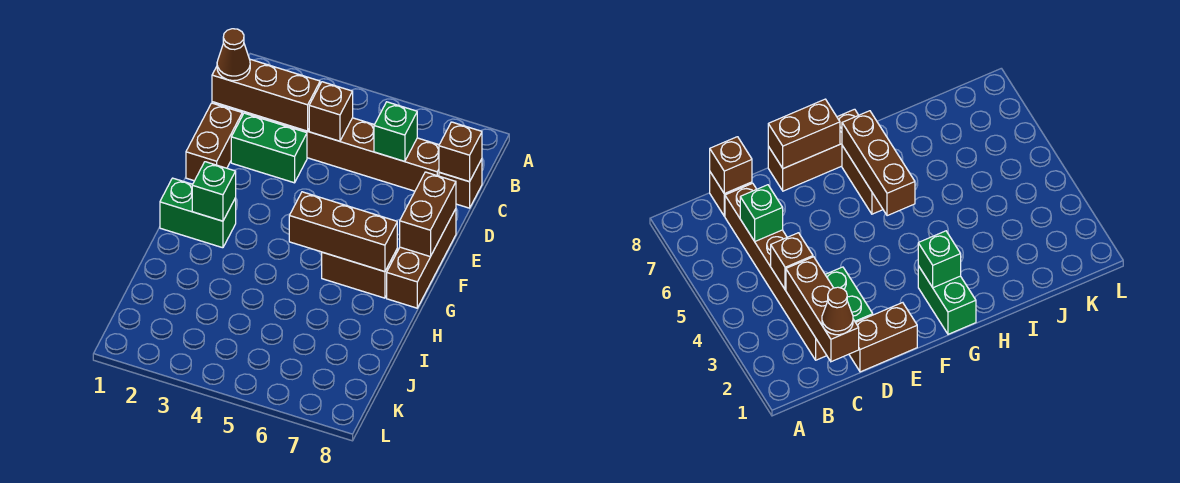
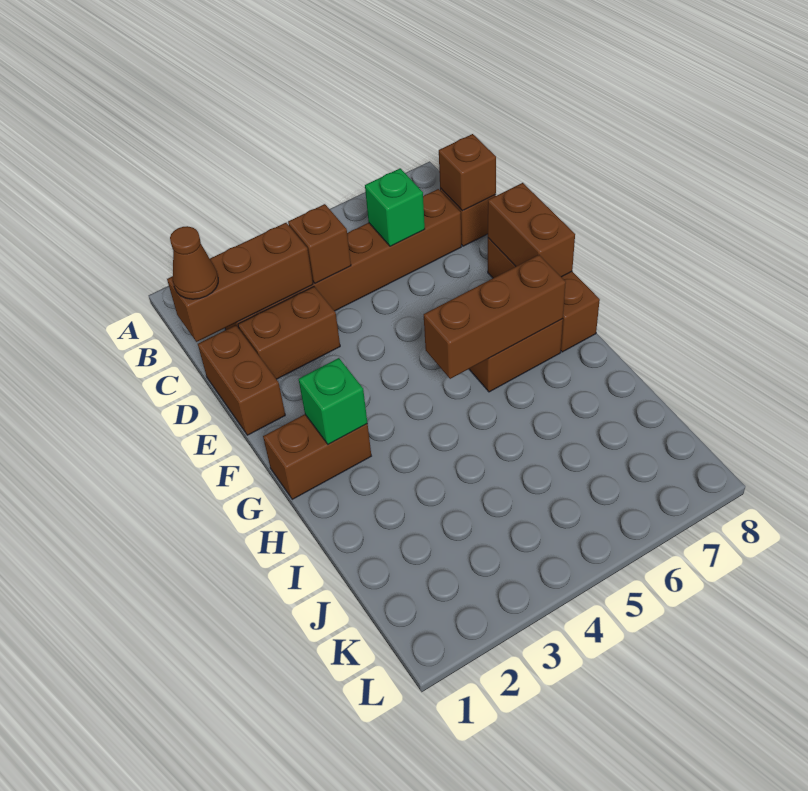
green brick D2:D3 level 1 -> brown brick D2:D3 level 1
green brick G1:G2 level 1 -> brown brick G1:G2 level 1

